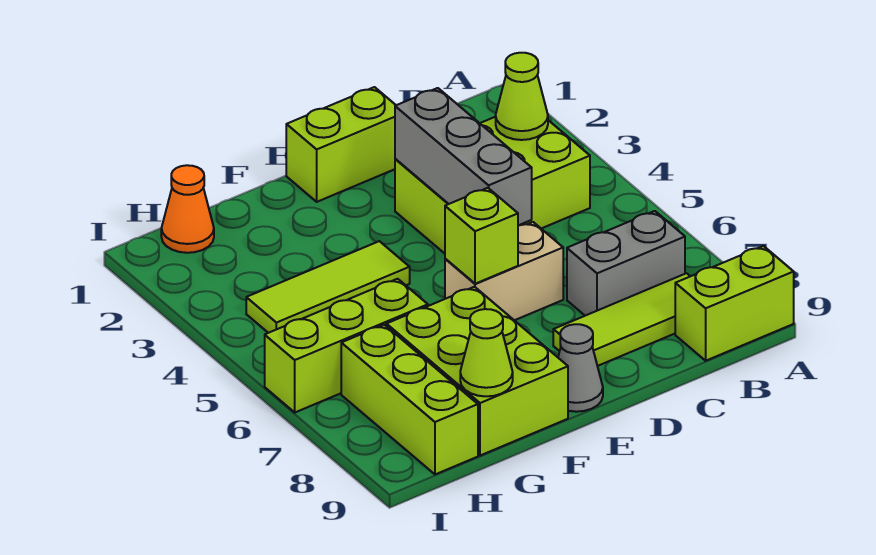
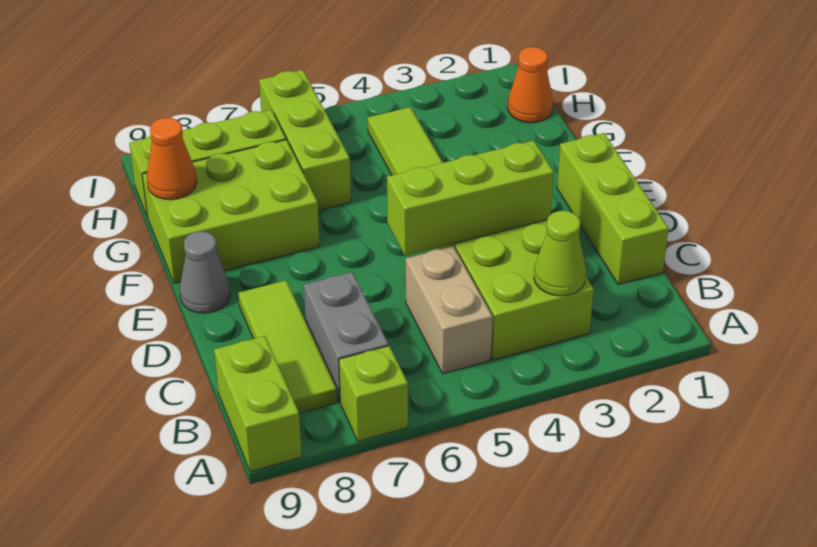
lime brick D1:E1 level 1 -> lime brick C1:E1 level 1
grey brick D3:D5 level 2 -> lime brick D3:D5 level 2
tan brick D6:E6 level 1 -> tan brick B5:C5 level 1
lime brick E6 level 2 -> lime brick A7 level 1
lime cone G9 level 2 -> orange cone G9 level 2

